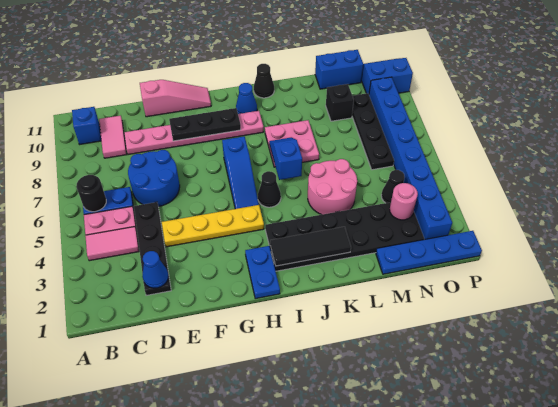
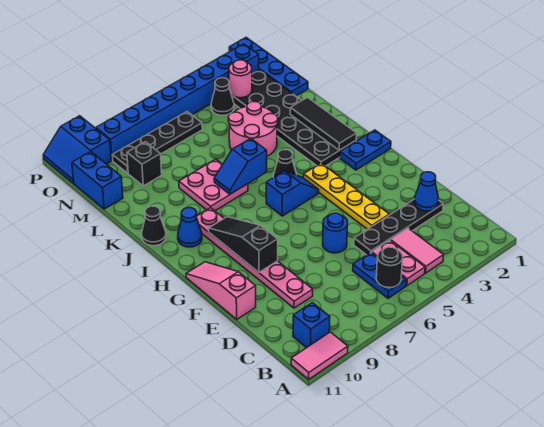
pink tile C9:C10 level 1 -> pink tile A10:A11 level 1
blue round brick D6:E7 level 1 -> blue round brick E6 level 1
black plate F9:H9 level 2 -> black slope F9:H9 level 2 top F
blue slope H5:H7 level 1 top 7 -> blue slope H5:H6 level 1 top 6

